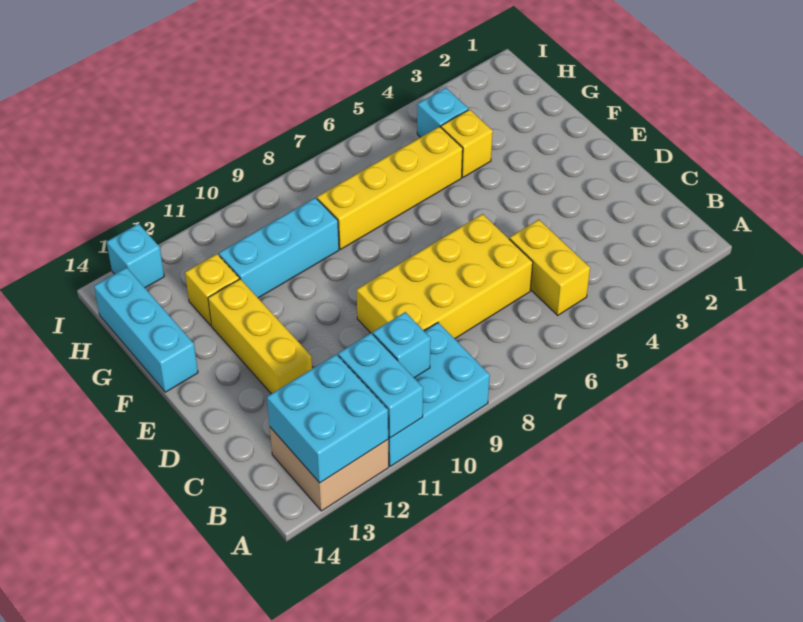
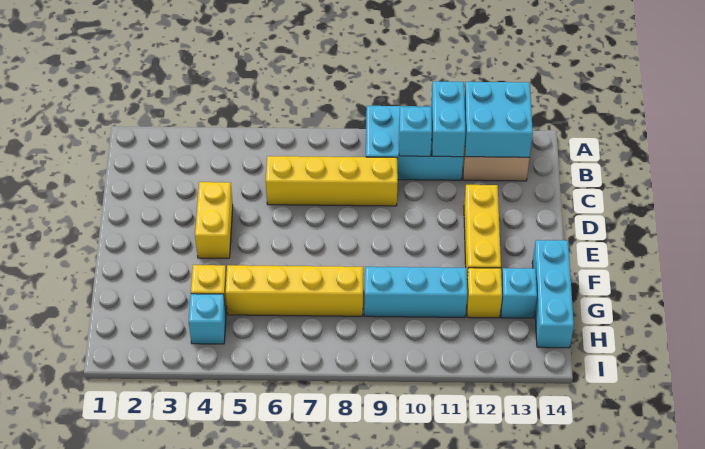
yellow brick B5:C5 level 1 -> yellow brick D4:E4 level 1
yellow brick C6:D9 level 1 -> yellow brick C6:C9 level 1
cyan brick I13 level 1 -> cyan brick G13 level 1

